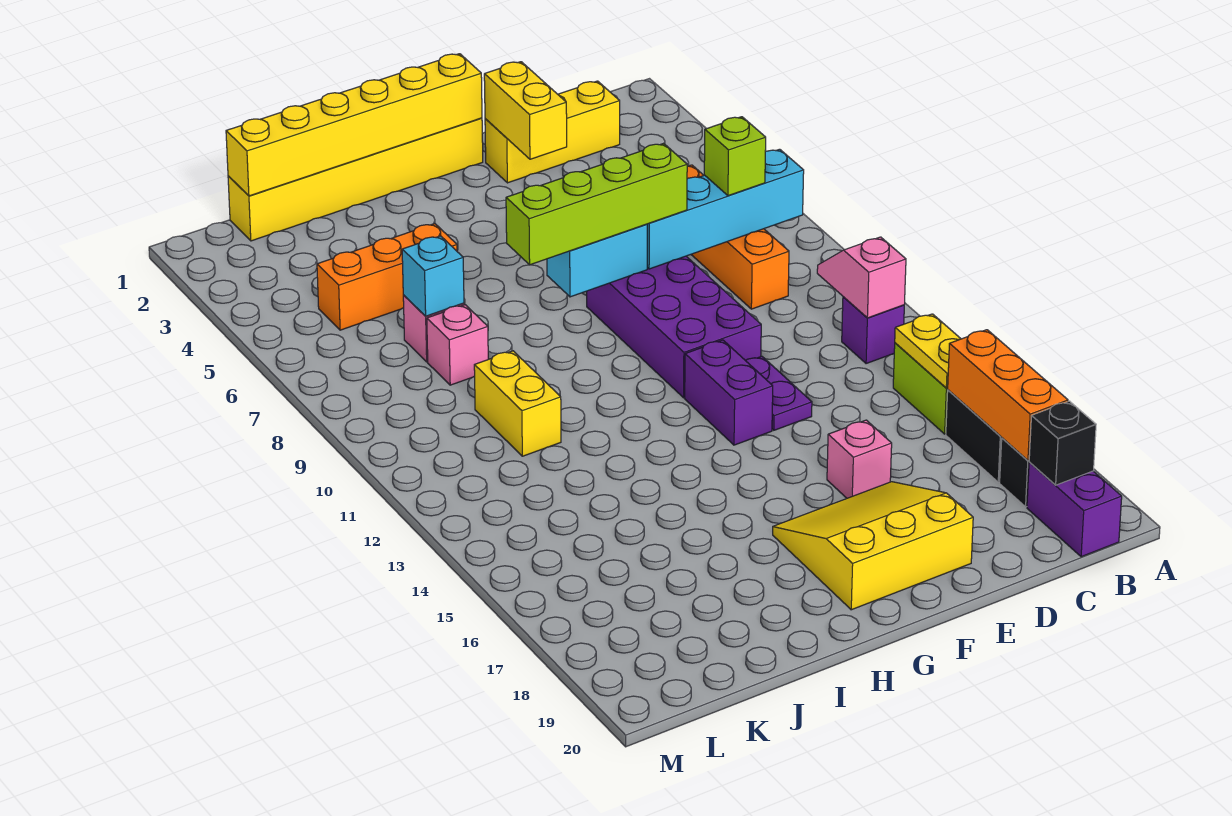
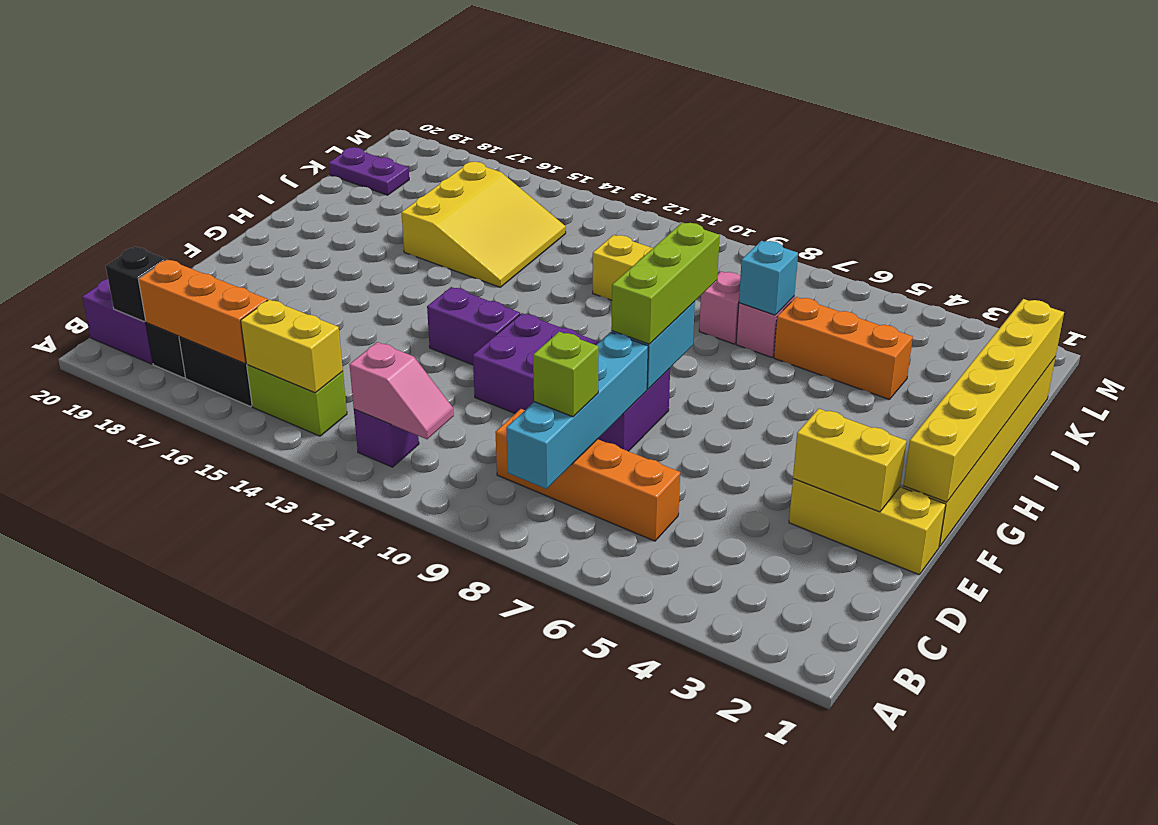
yellow plate B14:B15 level 2 -> yellow brick B14:B15 level 2
yellow brick C2:E2 level 1 -> yellow brick E1:E3 level 1
lime brick E8:H8 level 3 -> lime brick F8:H8 level 3
purple plate E12:E13 level 1 -> purple plate K19:K20 level 1
pink brick E16 level 1 -> none
yellow slope E17:G19 level 1 top 19 -> yellow slope I14:K16 level 1 top 16
orange brick I5:K5 level 1 -> orange brick J4:J6 level 1

